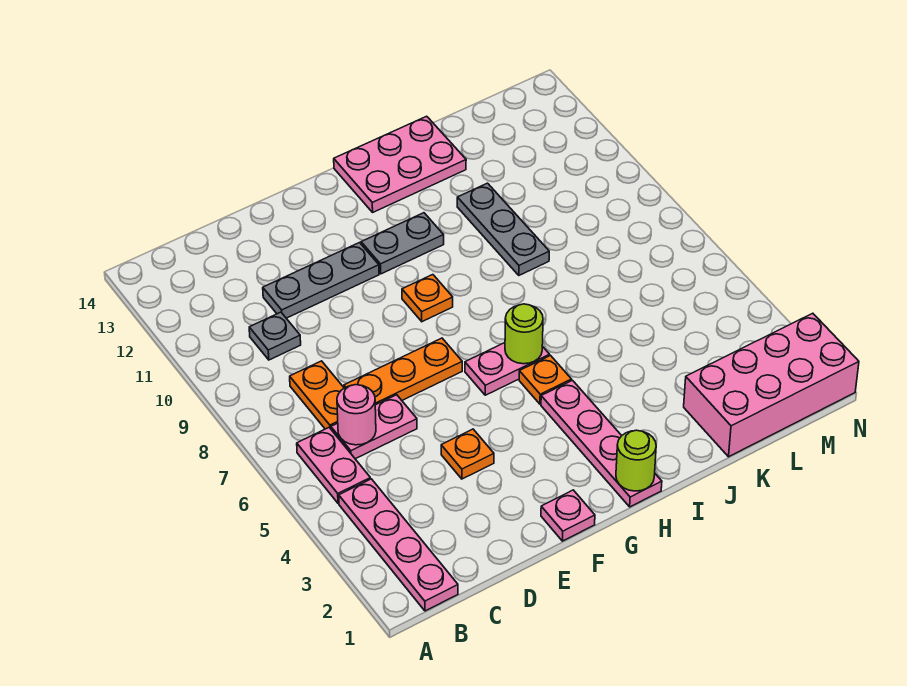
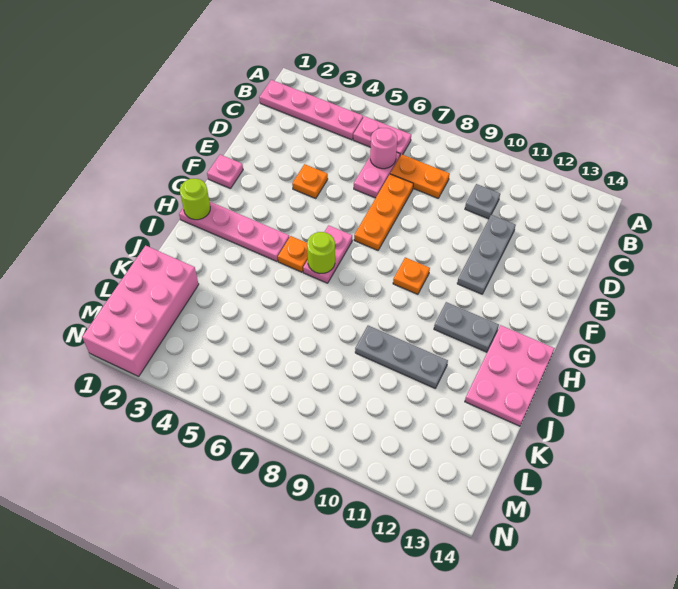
grey plate G11:H11 level 1 -> grey plate H11:H12 level 1

